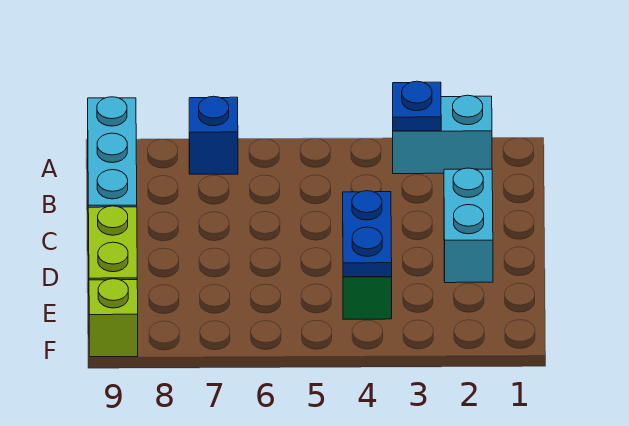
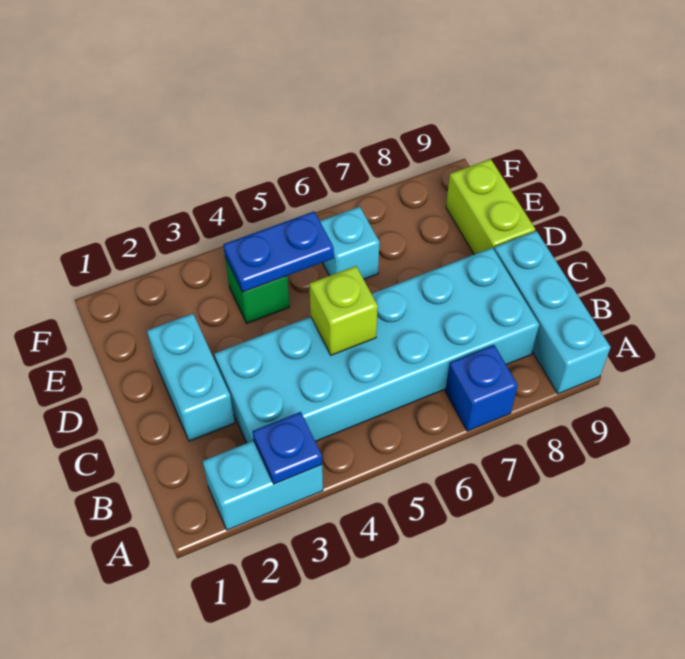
none -> cyan brick B3:C8 level 1
blue plate D4:E4 level 2 -> blue plate E4:E5 level 2
none -> cyan brick E6 level 1
lime brick F9 level 1 -> lime brick C5 level 2

